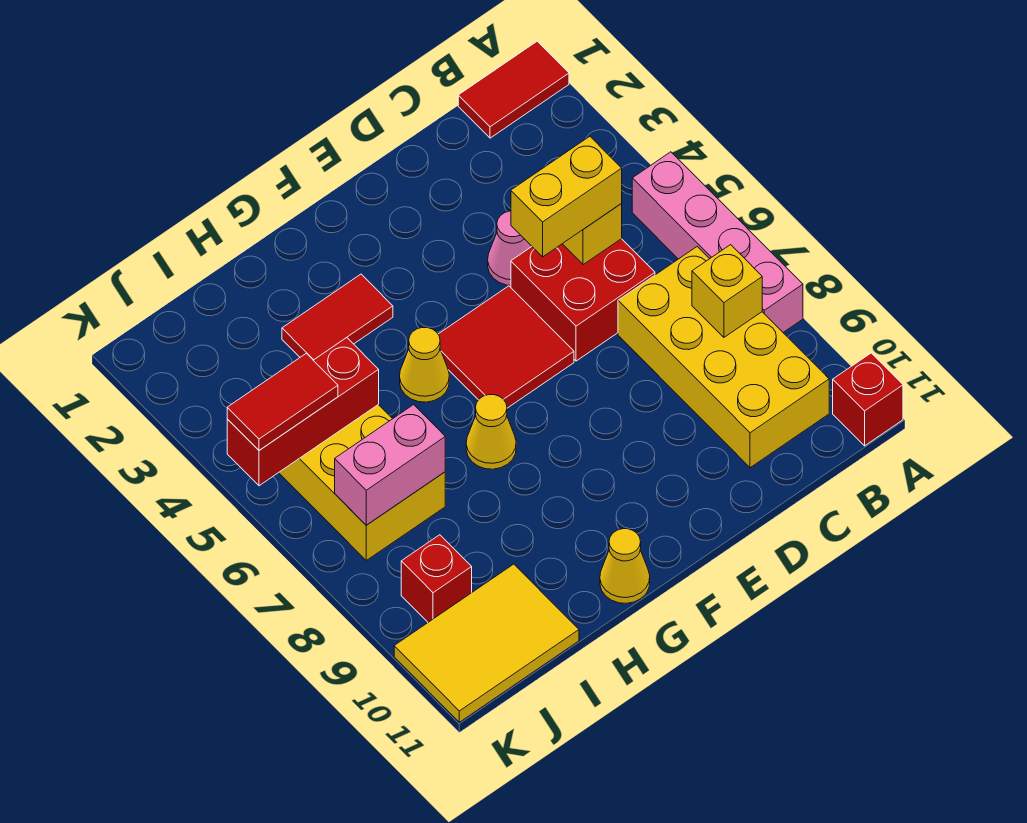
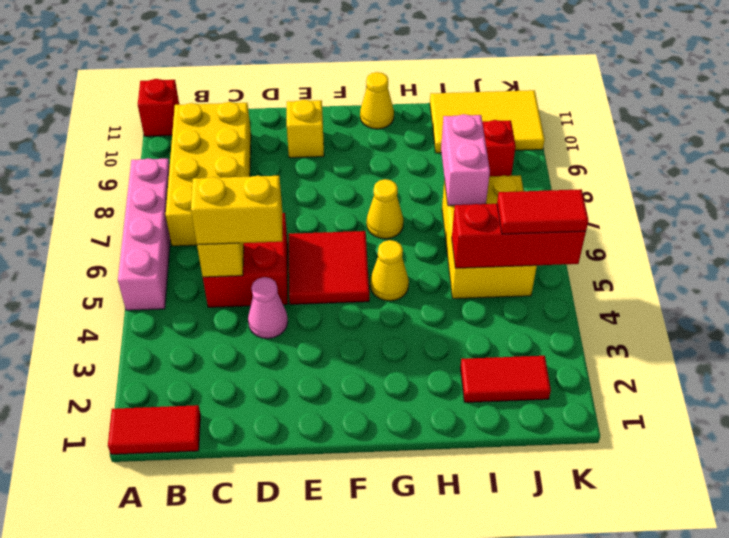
yellow brick B8 level 2 -> yellow brick E10 level 1
red tile G3:H3 level 1 -> red tile I2:J2 level 1
pink brick I7:J7 level 2 -> pink brick I7:I8 level 2

